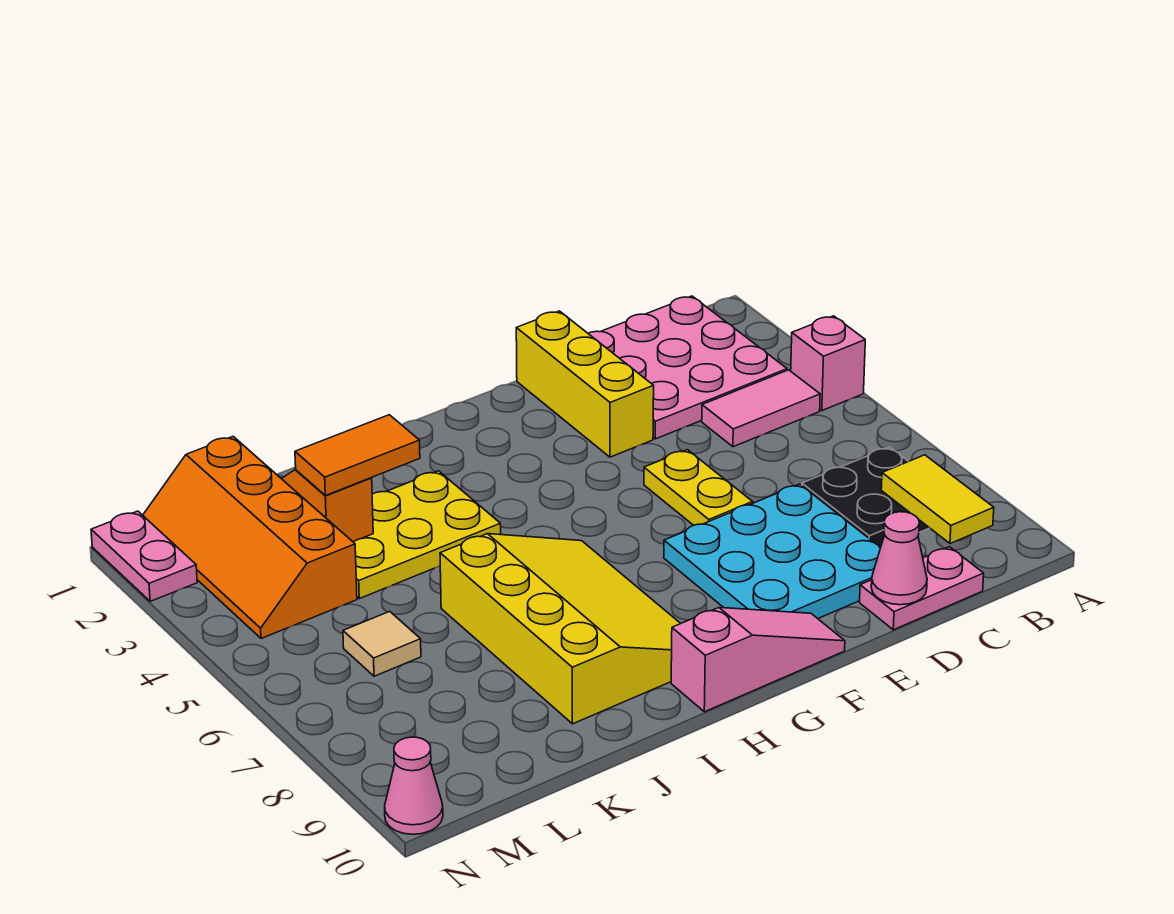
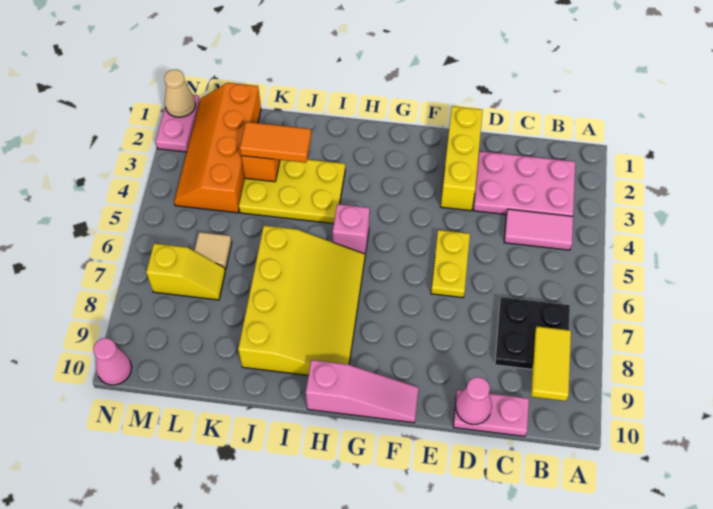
pink brick A4 level 1 -> pink brick H5 level 1
pink plate B1:D3 level 1 -> pink plate B2:D3 level 1
cyan plate D7:F9 level 1 -> none
none -> yellow slope L7:M7 level 1 top M
none -> tan cone N1 level 2

